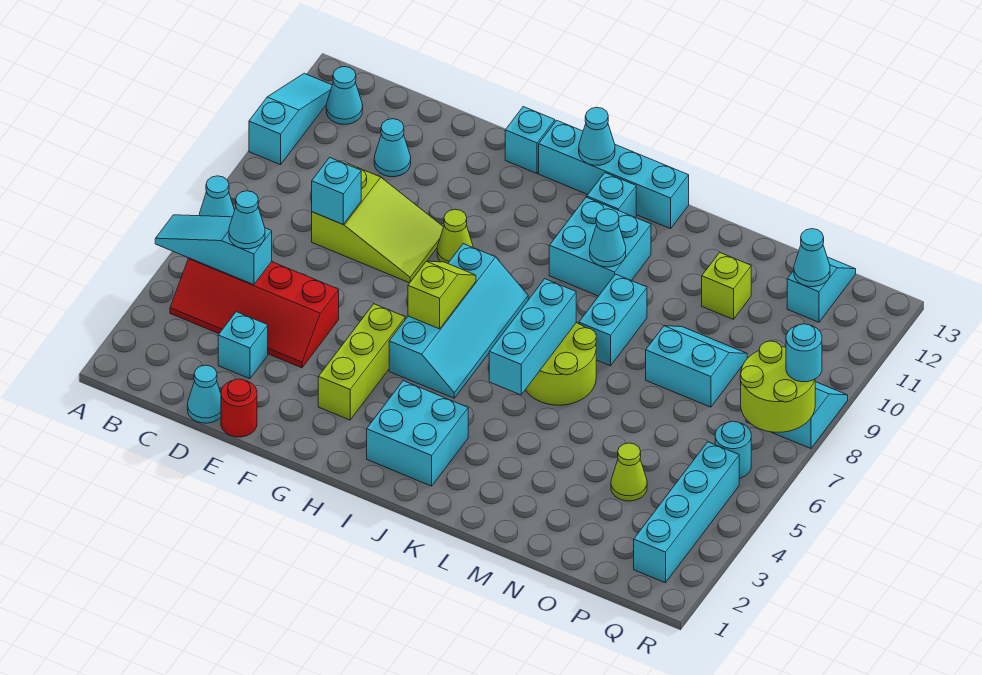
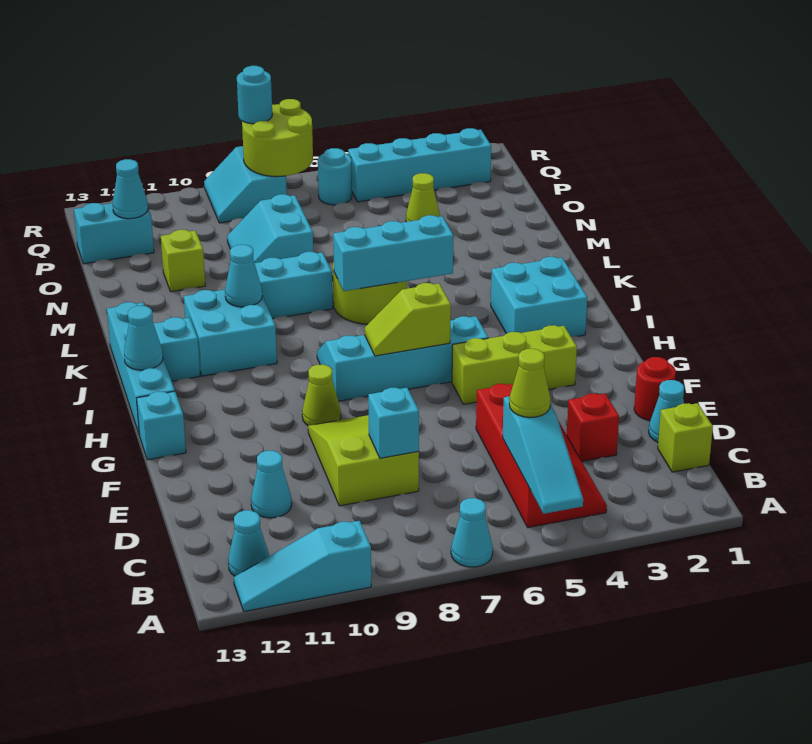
none -> lime brick C1 level 1
cyan cone C5 level 3 -> lime cone C5 level 3
cyan brick D3 level 1 -> red brick D3 level 1
cyan slope P12:P13 level 1 top 12 -> cyan brick P12:P13 level 1

